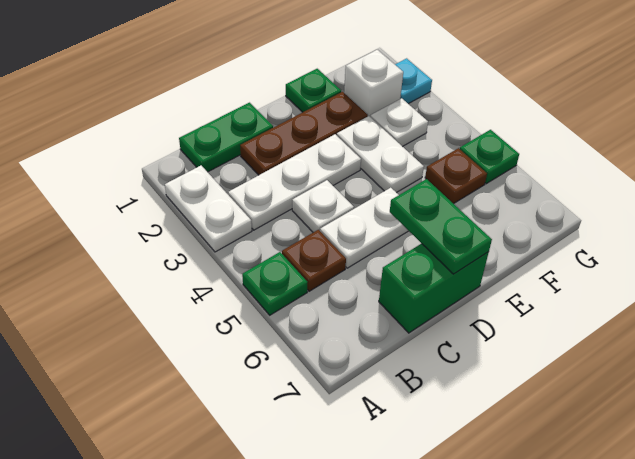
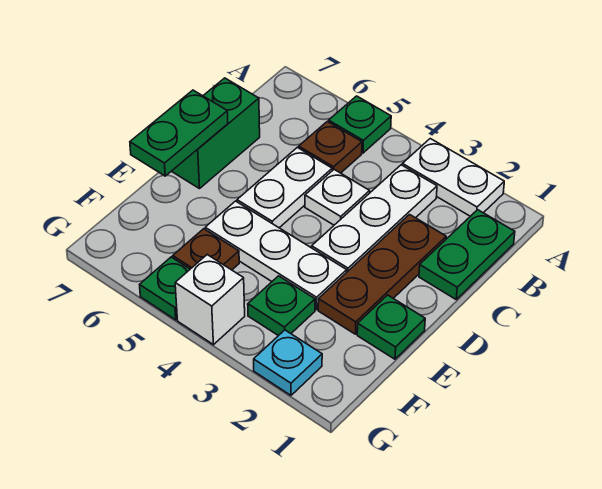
green plate D6:D7 level 2 -> green plate D7:E7 level 2
white plate E3:E4 level 1 -> white plate E3:E5 level 1
white brick F2 level 1 -> white brick G4 level 1
white plate F3 level 1 -> green plate F3 level 1

